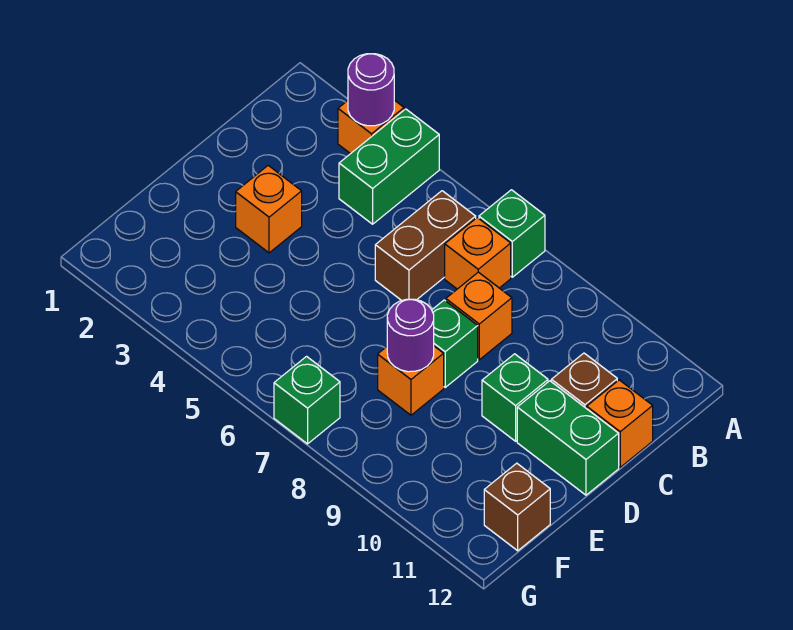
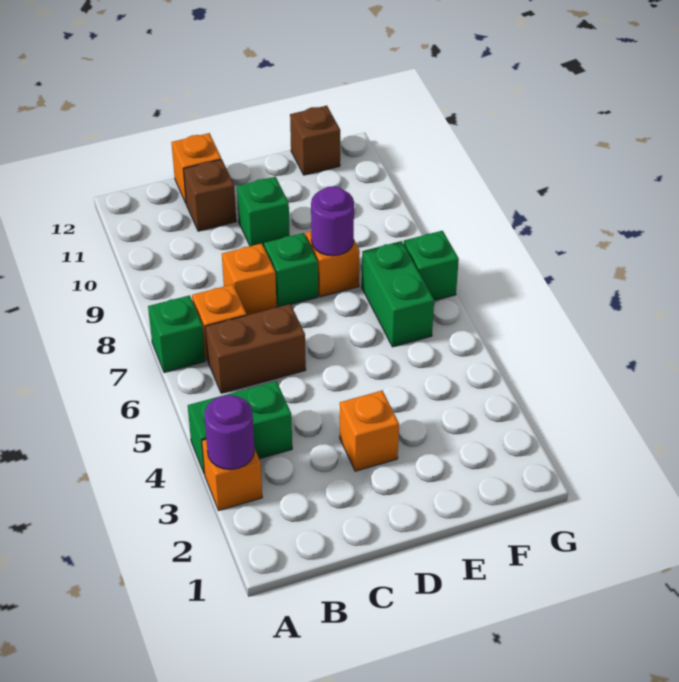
green brick D11:D12 level 1 -> green brick F6:F7 level 1

